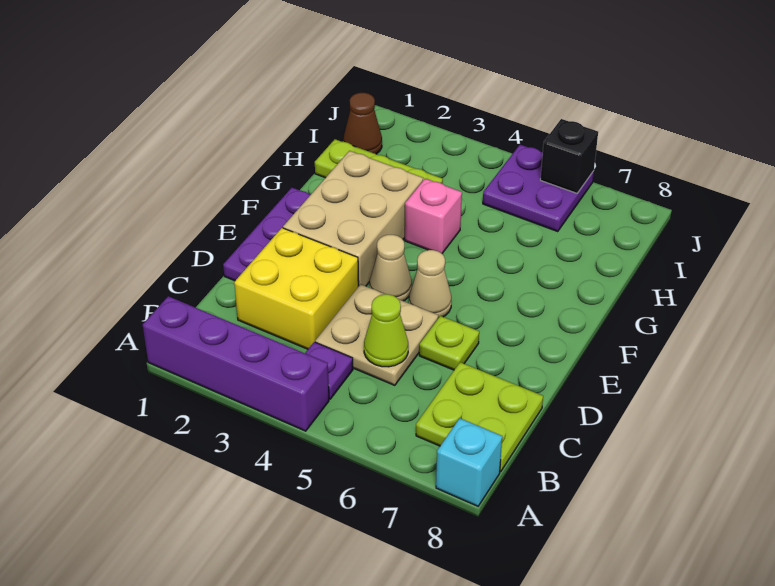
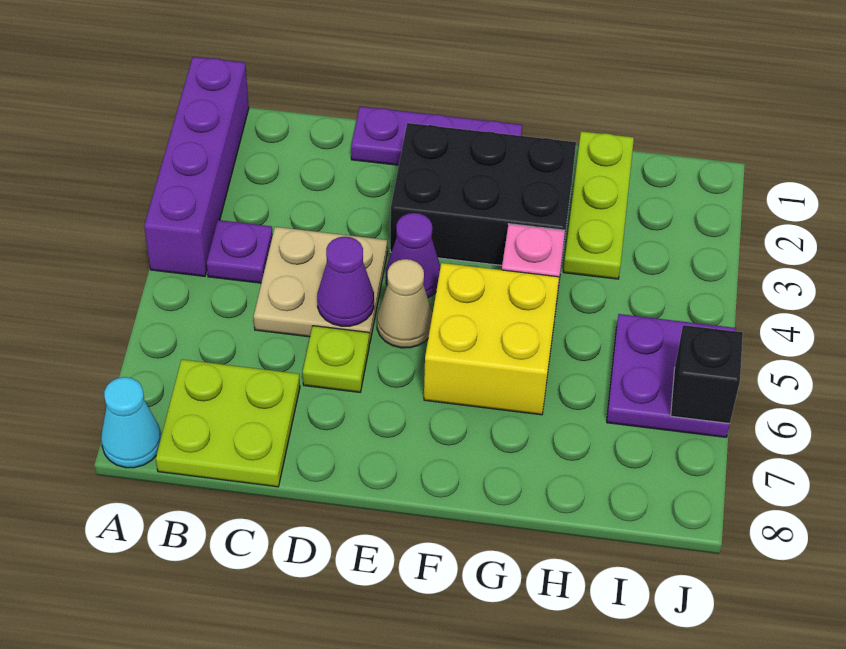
cyan brick A8 level 1 -> cyan cone A8 level 1
yellow brick C2:D3 level 1 -> yellow brick F5:G6 level 1
lime cone C5 level 2 -> none
none -> purple cone D5 level 2
tan brick E2:G3 level 1 -> black brick E2:G3 level 1
tan cone E4 level 1 -> purple cone E4 level 1
brown cone I1 level 1 -> none

